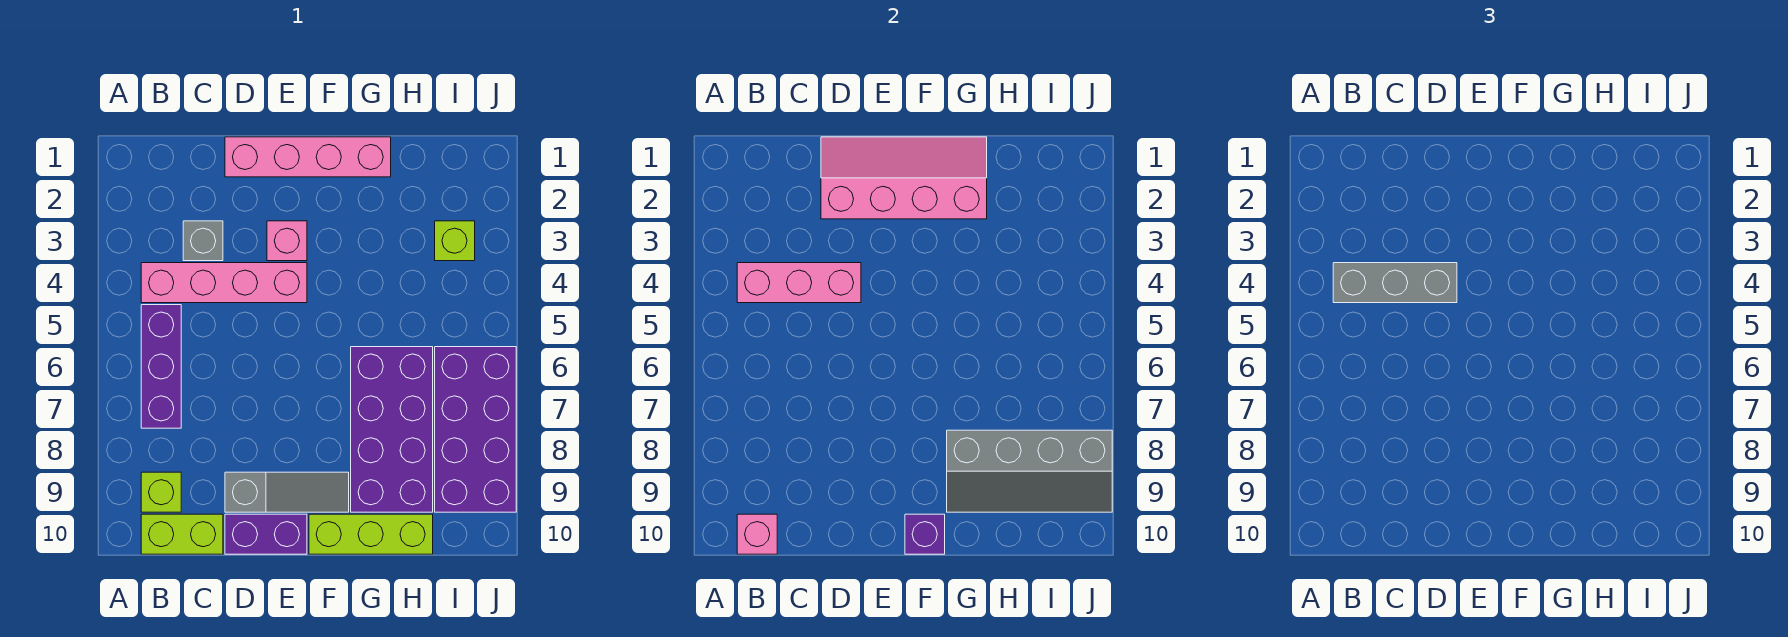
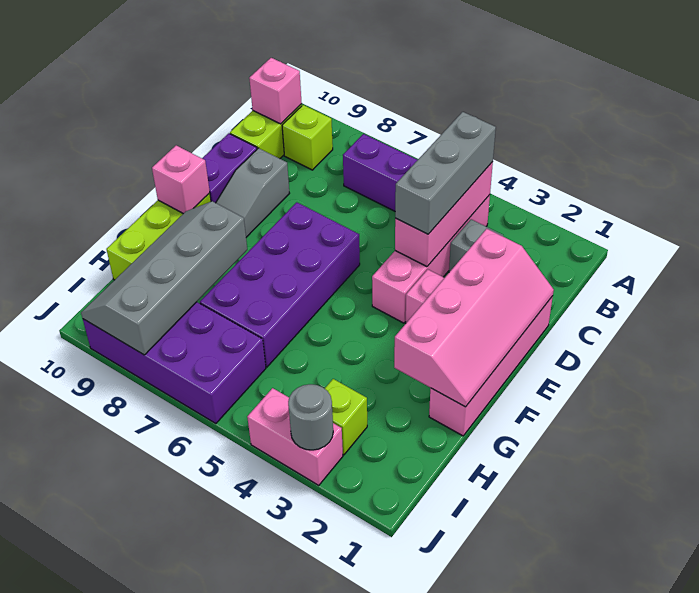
purple brick F10 level 2 -> pink brick F10 level 2
purple brick G6:H9 level 1 -> purple brick E6:H7 level 1
none -> pink brick J3:J4 level 1
none -> grey round brick J3 level 2

